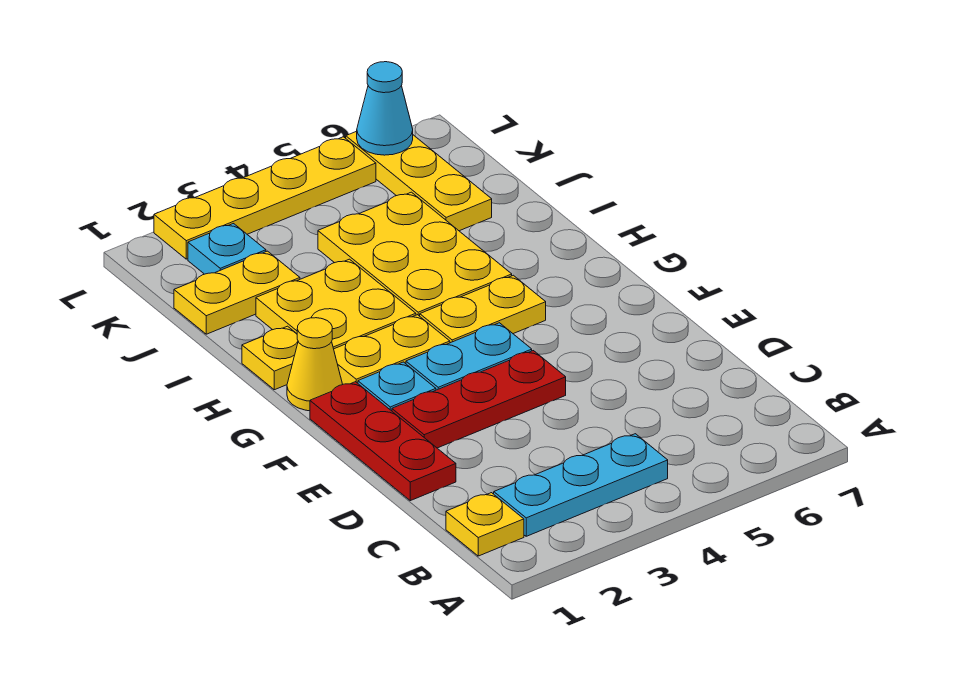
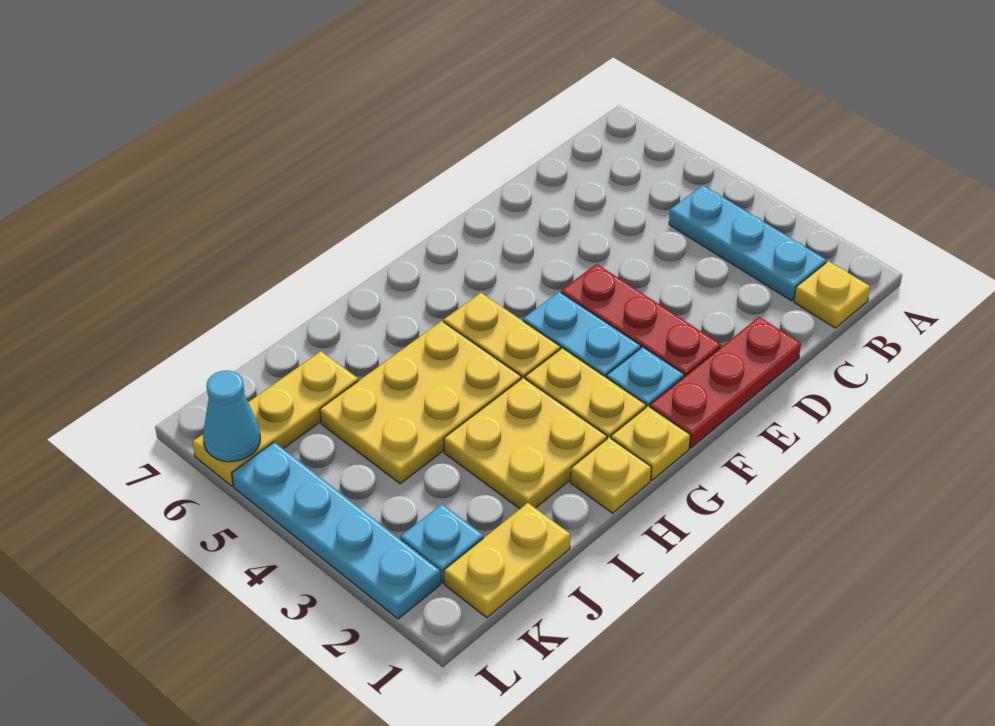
yellow cone G1 level 1 -> yellow plate G1 level 1
yellow plate J1:J2 level 1 -> yellow plate J1:K1 level 1
yellow plate L2:L5 level 1 -> cyan plate L2:L5 level 1

